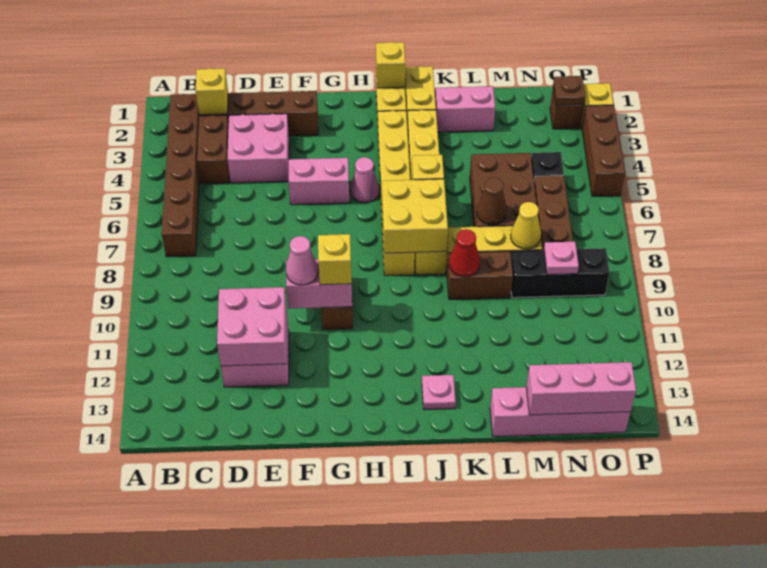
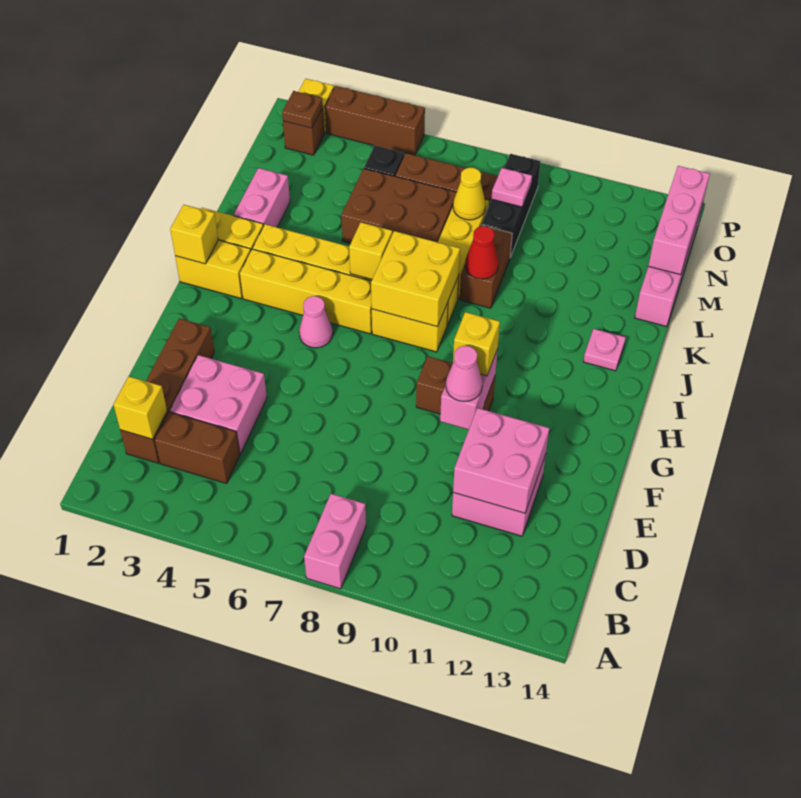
brown brick B2:B7 level 1 -> none
pink brick F5:G5 level 1 -> pink brick A8:B8 level 1
brown cone L7 level 2 -> none

